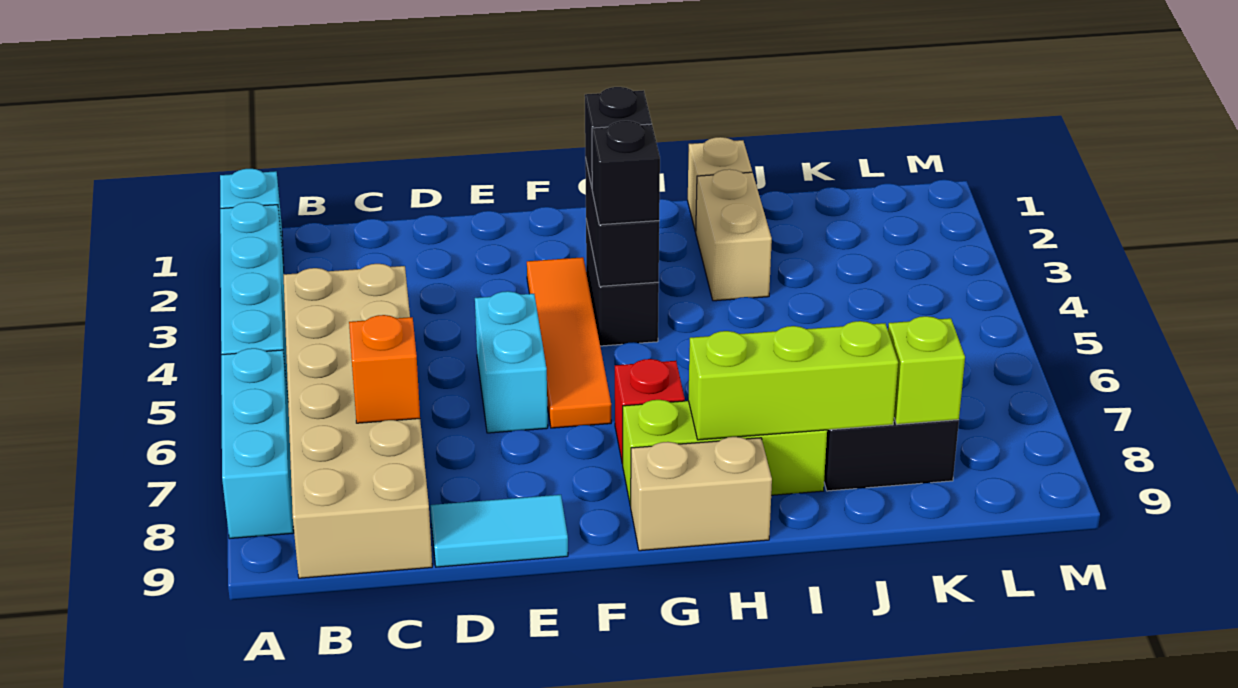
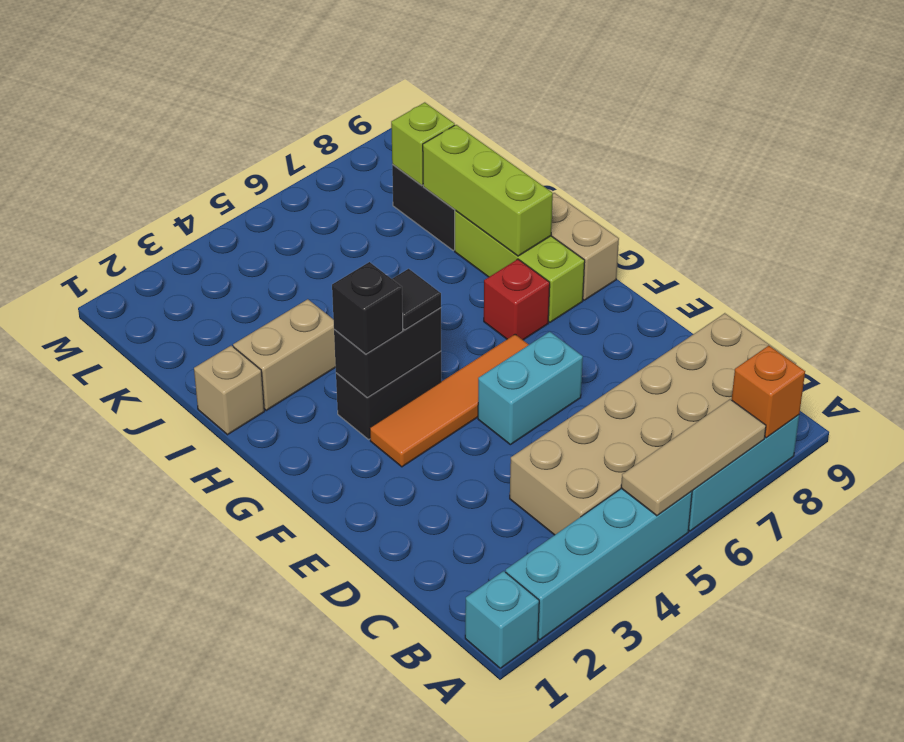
none -> tan tile A5:A7 level 2
orange brick C7 level 2 -> orange brick A8 level 2
cyan tile D9:E9 level 1 -> none
black brick G4 level 3 -> black tile G4 level 3

